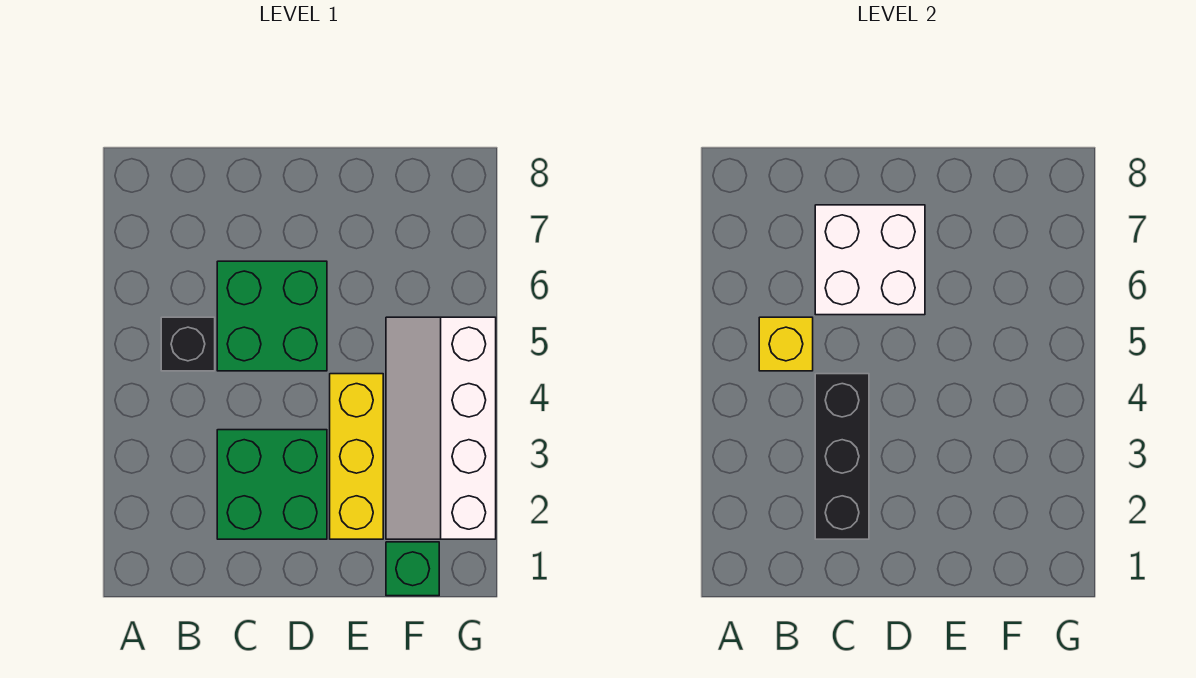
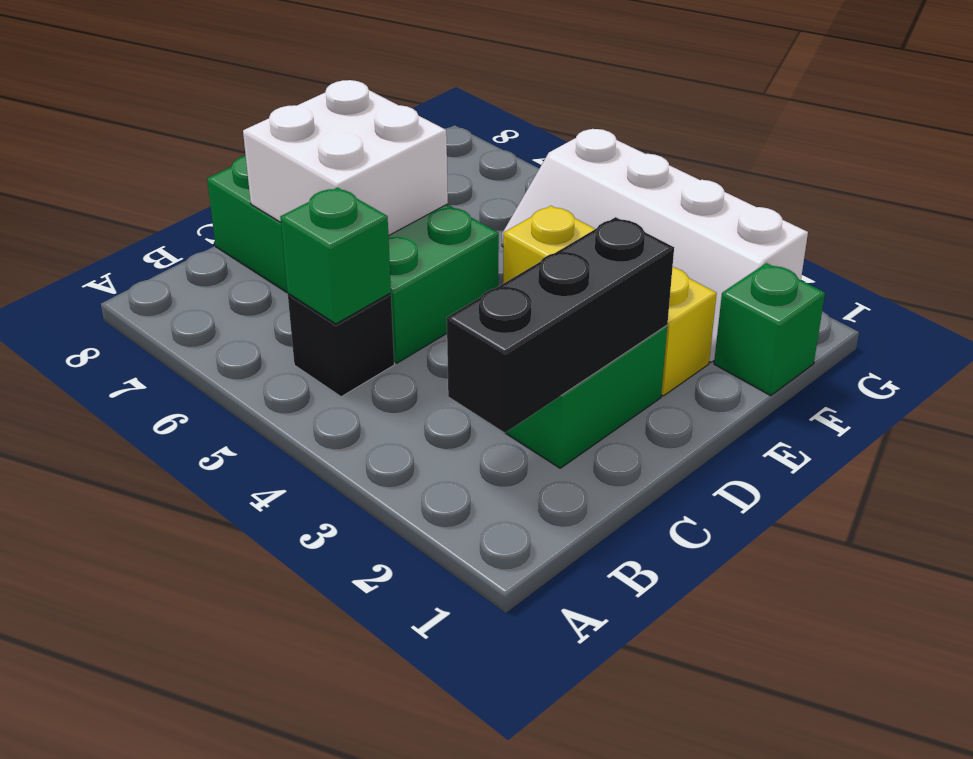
yellow brick B5 level 2 -> green brick B5 level 2
black brick C2:C4 level 2 -> black brick B2:D2 level 2
green brick C5:D6 level 1 -> green brick C5:D8 level 1

